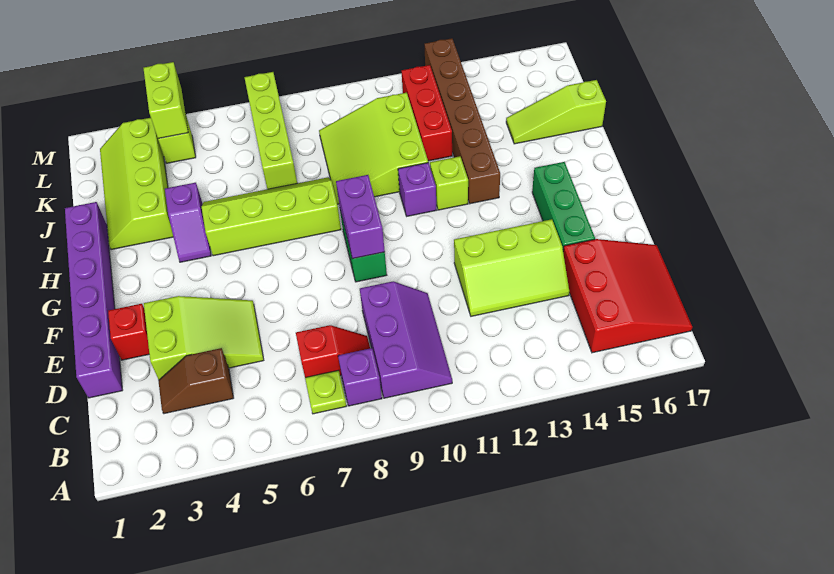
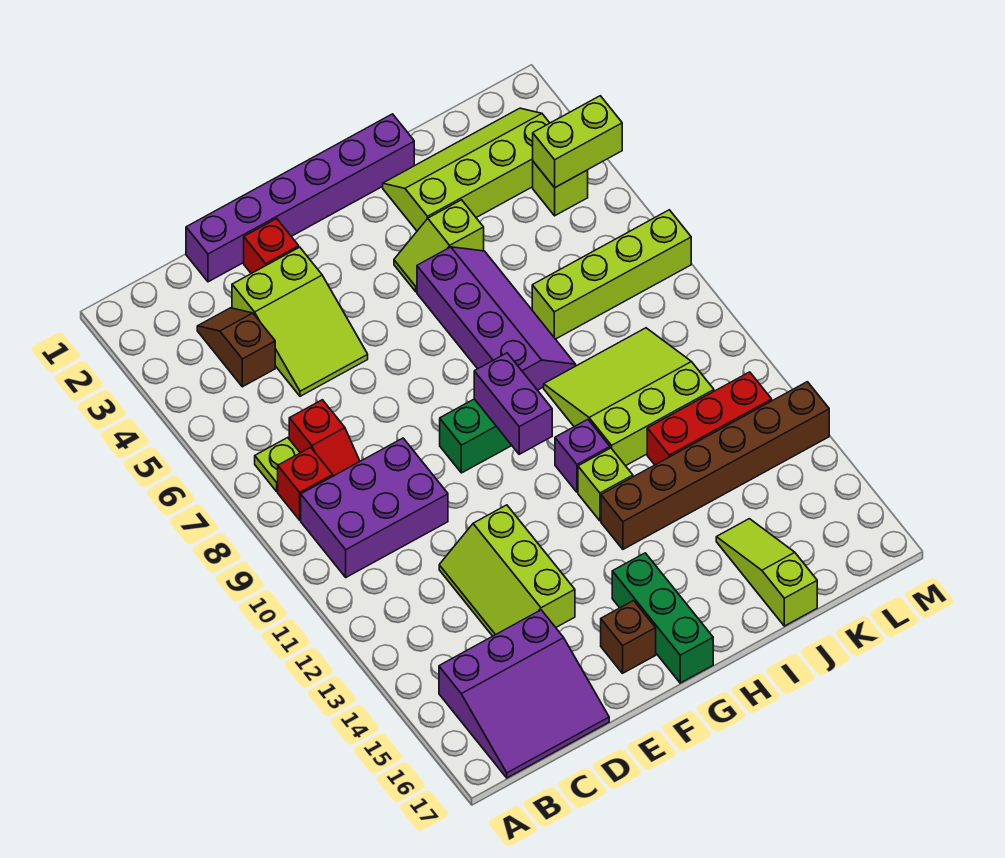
purple brick B8 level 1 -> red brick B8 level 1
purple slope B9:D10 level 1 top 9 -> purple brick B9:D10 level 1
red slope B15:D17 level 1 top 15 -> purple slope B15:D17 level 1 top 15
green brick E15:G15 level 1 -> green brick G15:G17 level 1
purple brick F9:G9 level 2 -> purple brick G9:G10 level 2
none -> brown brick F16 level 1
purple slope H4:I4 level 1 top I -> lime slope H4:I4 level 1 top I
lime slope H5:I8 level 1 top H -> purple slope H5:I8 level 1 top H

